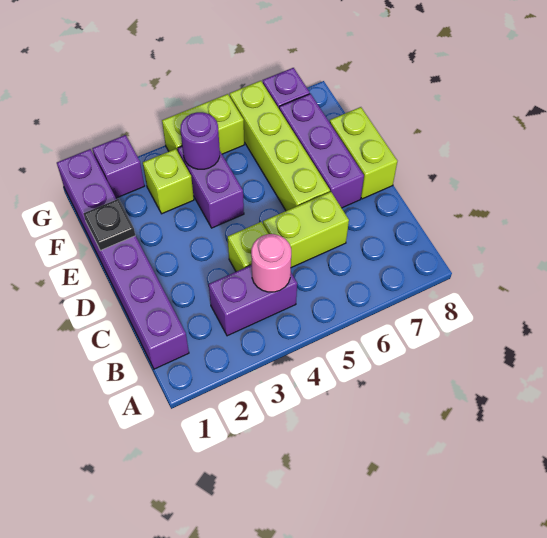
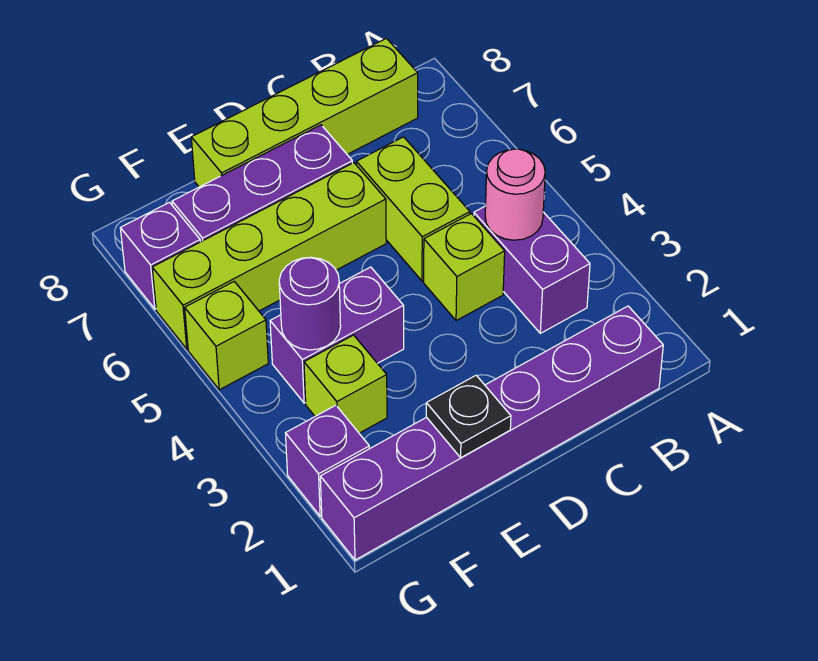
lime brick D8:E8 level 1 -> lime brick B8:E8 level 1
lime brick G4:G5 level 1 -> lime brick G5 level 1

